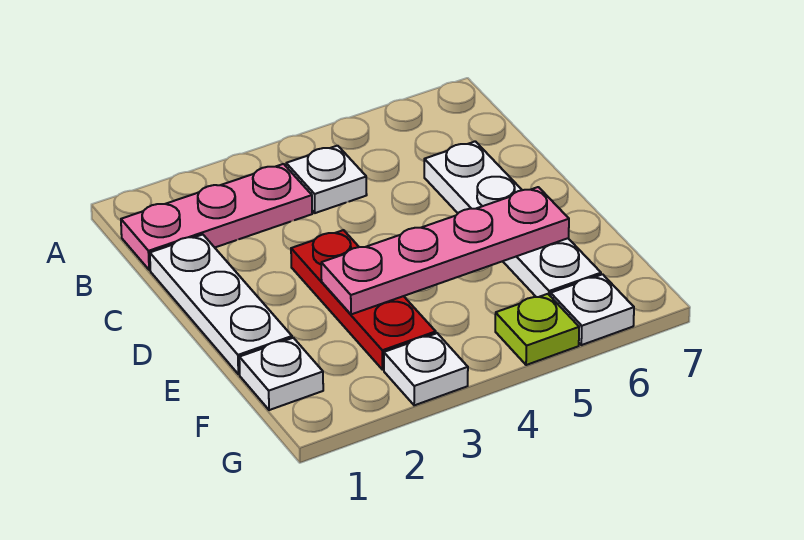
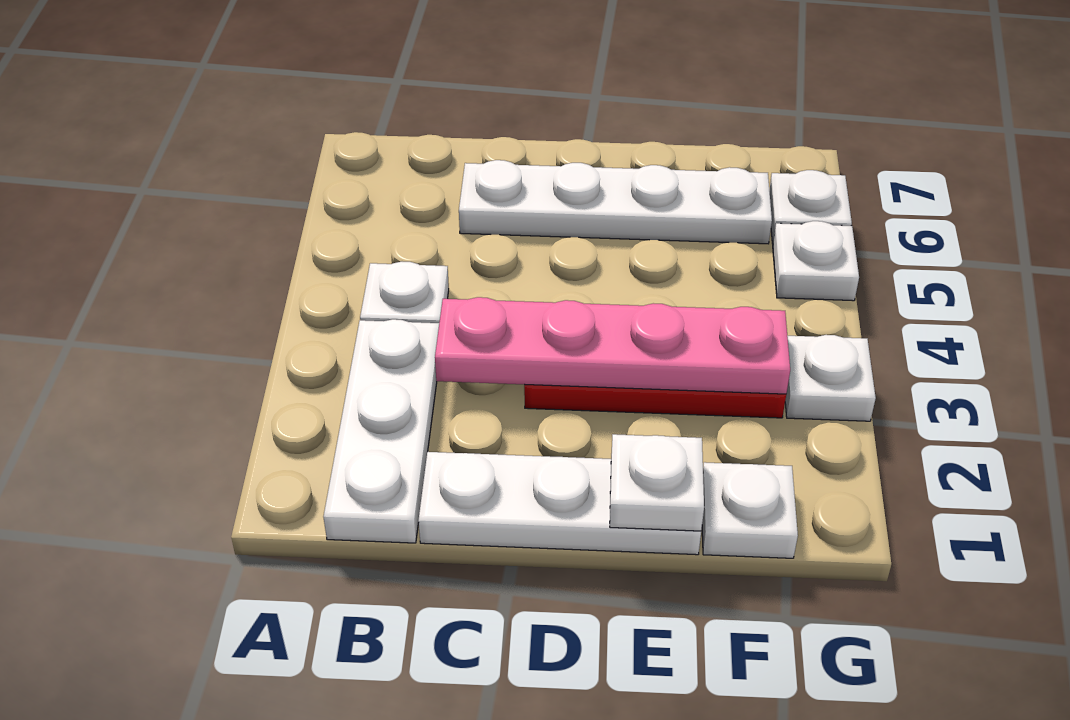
pink plate B1:B3 level 1 -> white plate B1:B3 level 1
none -> white plate E1 level 2
pink plate E3:E6 level 2 -> pink plate C3:F3 level 2
lime plate G5 level 1 -> white plate G5 level 1

